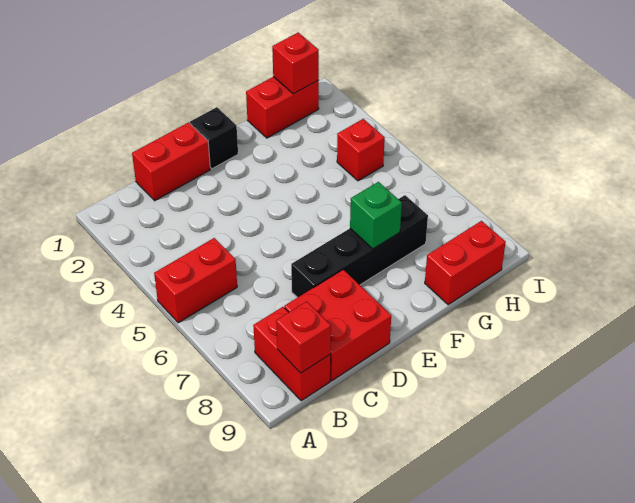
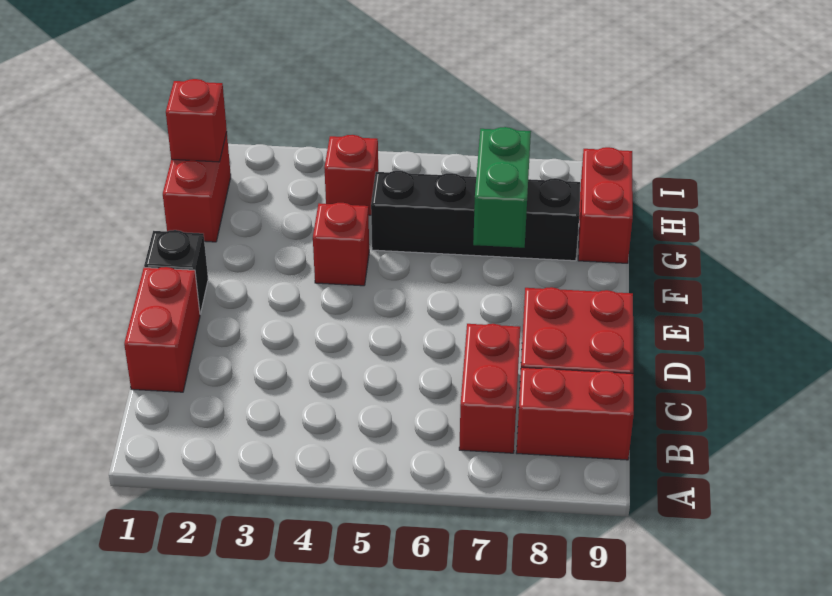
red brick A5:B5 level 1 -> red brick B7:C7 level 1
red brick B9 level 2 -> red brick F4 level 1
black brick D7:G7 level 1 -> black brick G5:G8 level 1
green brick F7 level 2 -> green brick F7:G7 level 2

